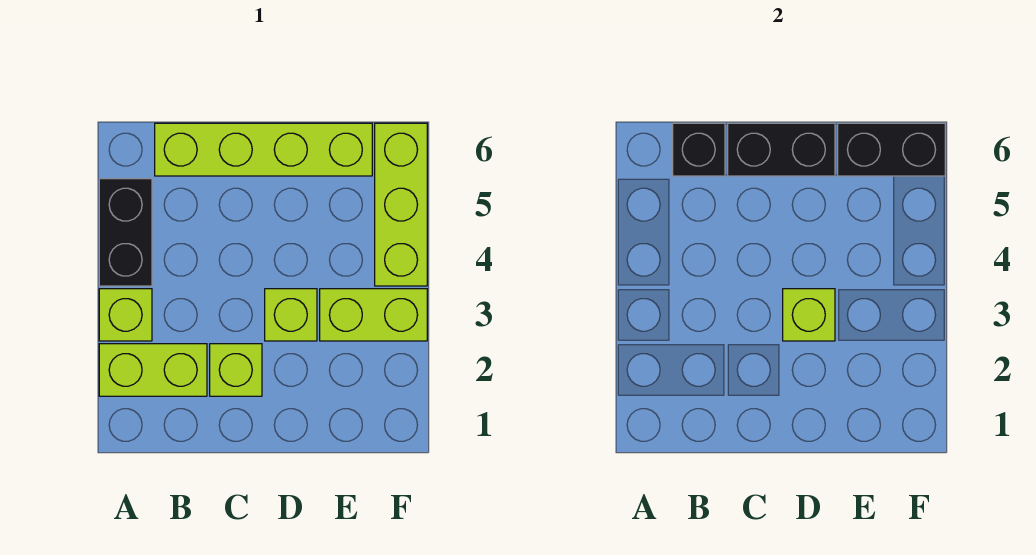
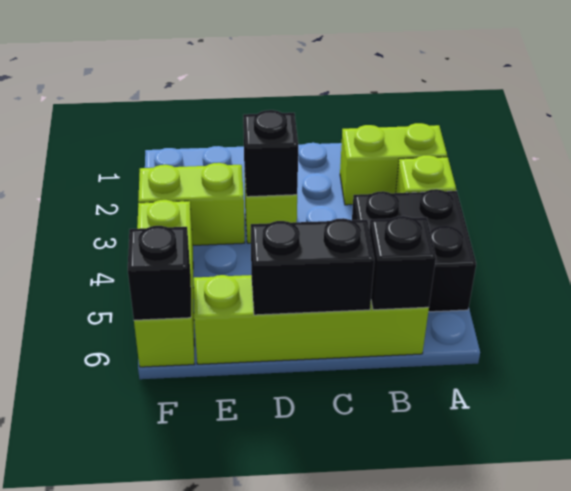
black brick A4:A5 level 1 -> black brick A4:B5 level 1
lime brick C2 level 1 -> none
lime brick D3 level 2 -> black brick D3 level 2
black brick E6:F6 level 2 -> black brick F6 level 2

